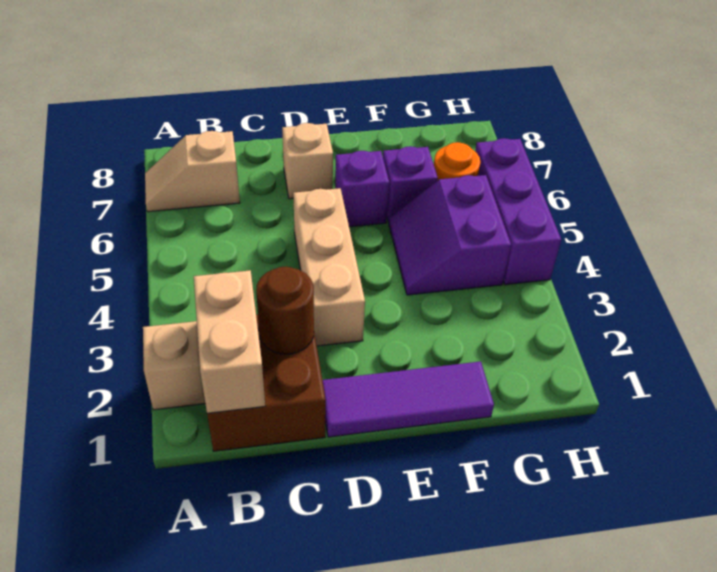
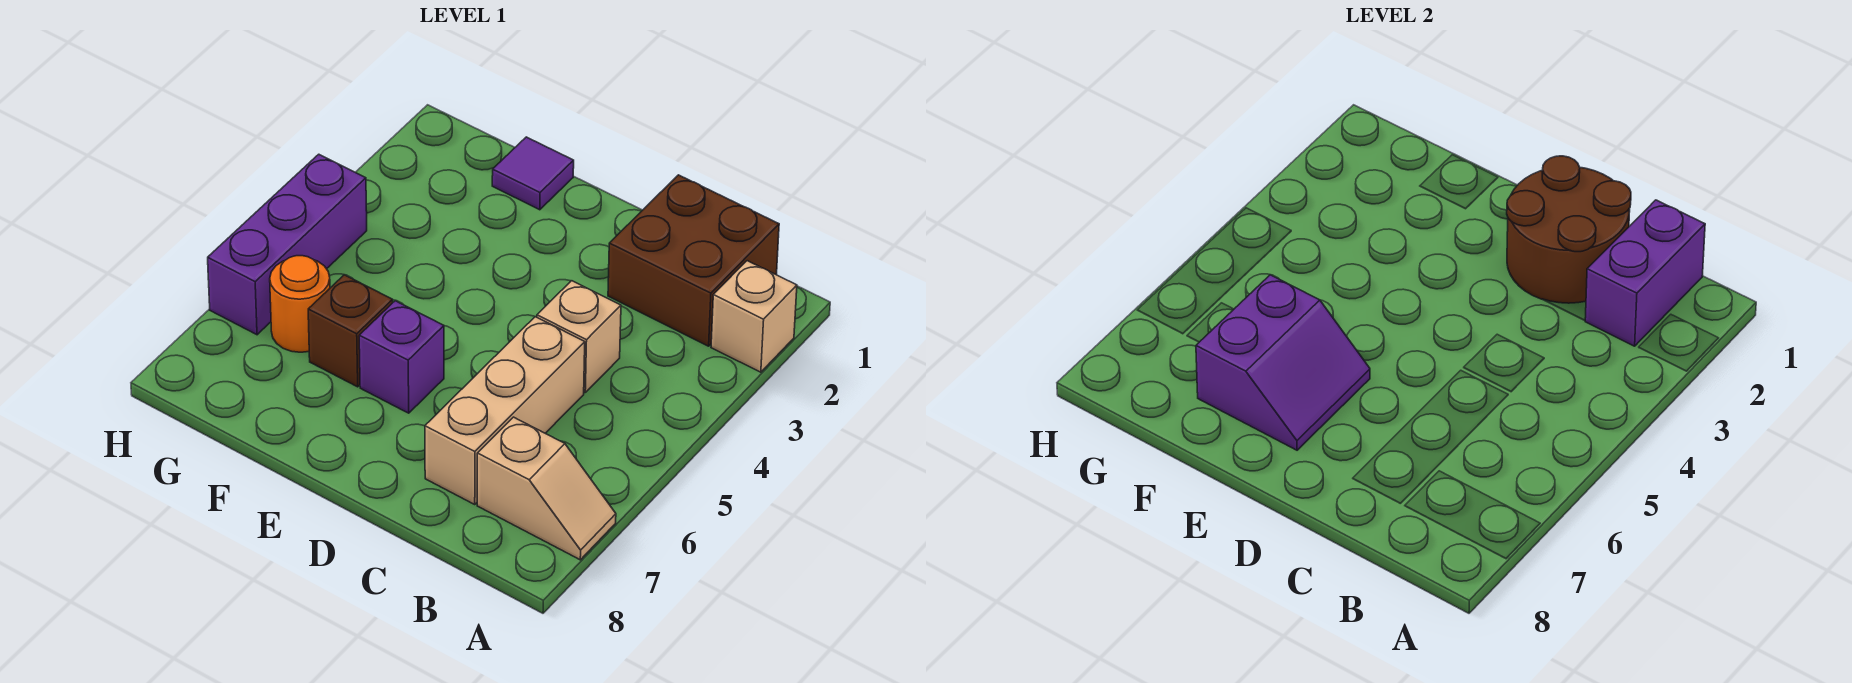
tan brick B1:B2 level 2 -> purple brick B1:B2 level 2
brown round brick C2 level 2 -> brown round brick C1:D2 level 2
purple tile D1:F1 level 1 -> purple tile F1 level 1
tan brick D3:D5 level 1 -> tan brick C5:C7 level 1
tan brick D7 level 1 -> tan brick C4 level 1
purple slope F4:G5 level 1 top G -> purple slope E6:F7 level 2 top F
purple brick F6 level 1 -> brown brick F6 level 1

